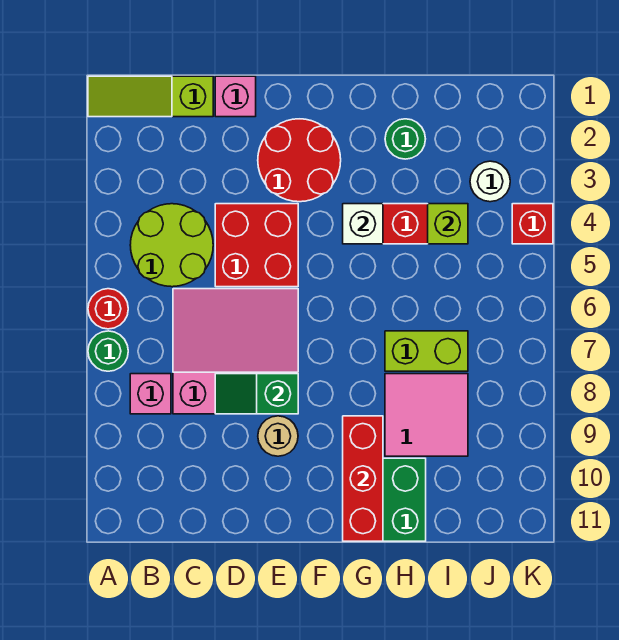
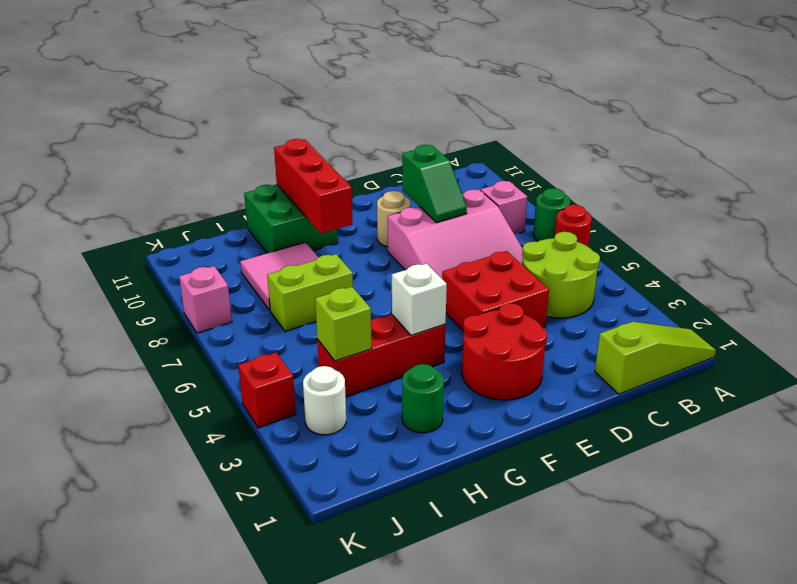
pink brick D1 level 1 -> pink brick K8 level 1
green slope D8:E8 level 2 top E -> green slope D8:D9 level 2 top 9

